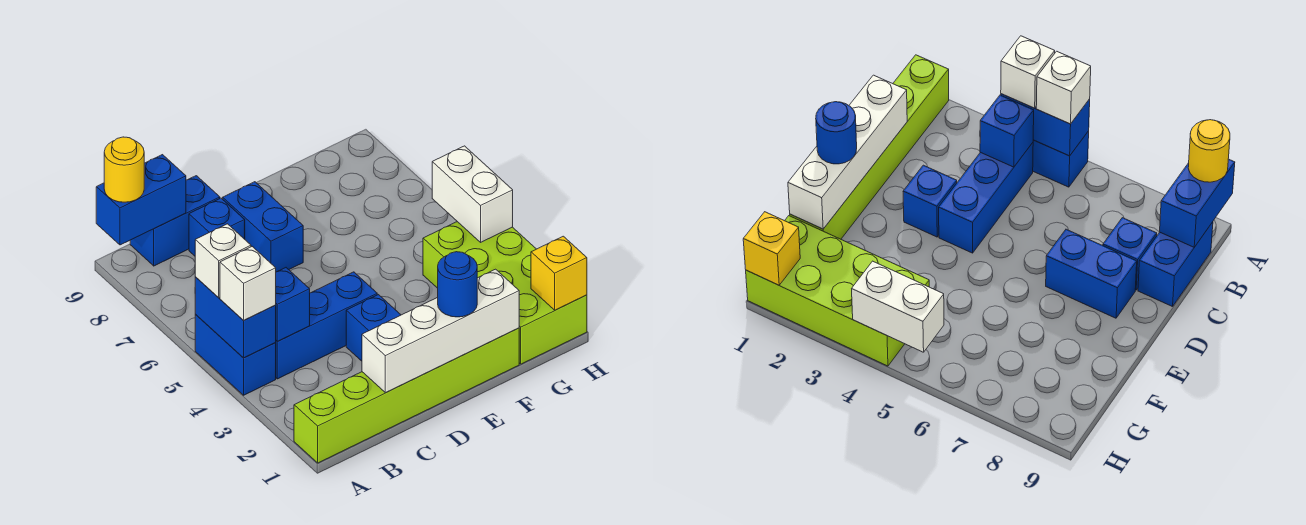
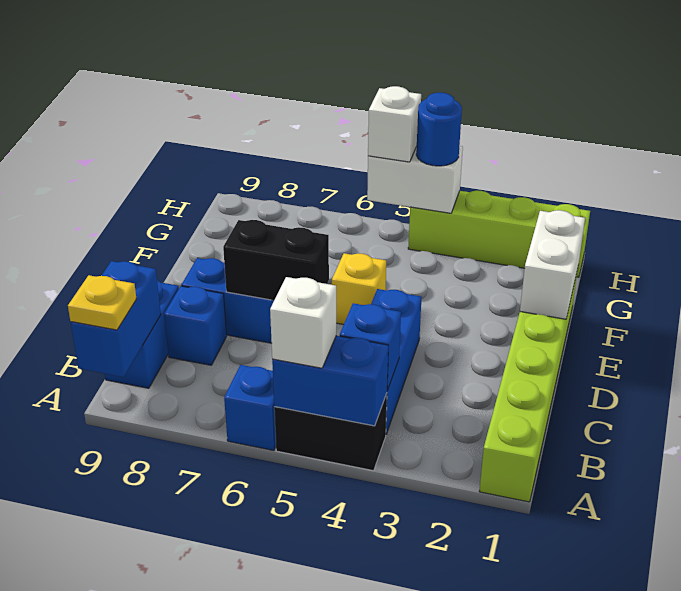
blue brick A4:A5 level 1 -> black brick A4:A5 level 1
white brick A4 level 3 -> white brick H5 level 3
yellow round brick A9 level 3 -> yellow plate A9 level 3
white brick C1:F1 level 2 -> white brick E1:F1 level 2
blue brick D3 level 1 -> blue brick A6 level 1
none -> black brick D6:D7 level 2
blue round brick E1 level 3 -> blue round brick H4 level 3
lime brick G1:H4 level 1 -> lime brick H1:H4 level 1
yellow brick H1 level 2 -> yellow brick E5 level 1

